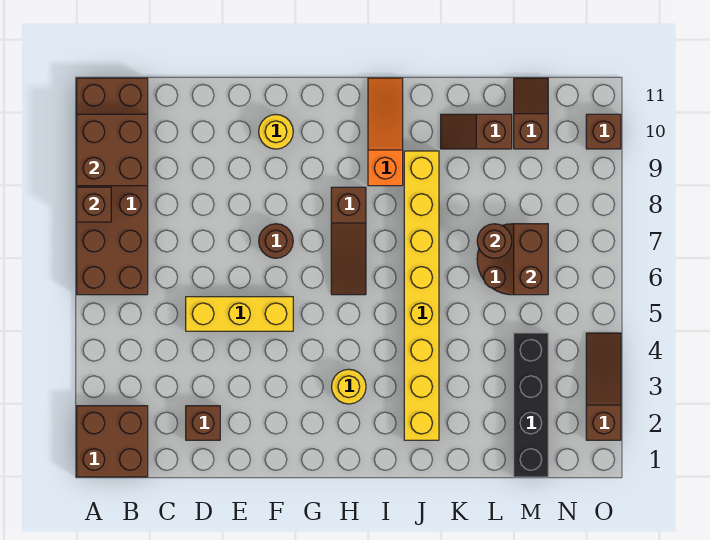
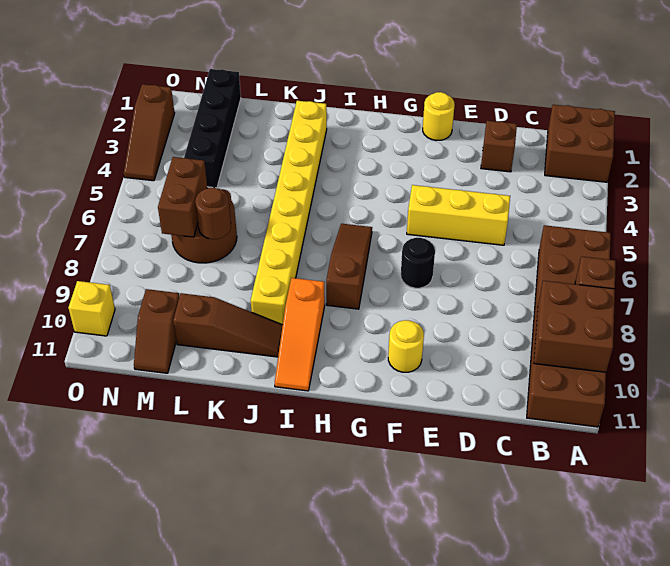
brown round brick F7 level 1 -> black round brick F7 level 1
yellow round brick H3 level 1 -> yellow round brick F1 level 1
brown slope K10:L10 level 1 top L -> brown slope J10:L10 level 1 top L
brown brick O10 level 1 -> yellow brick O10 level 1

